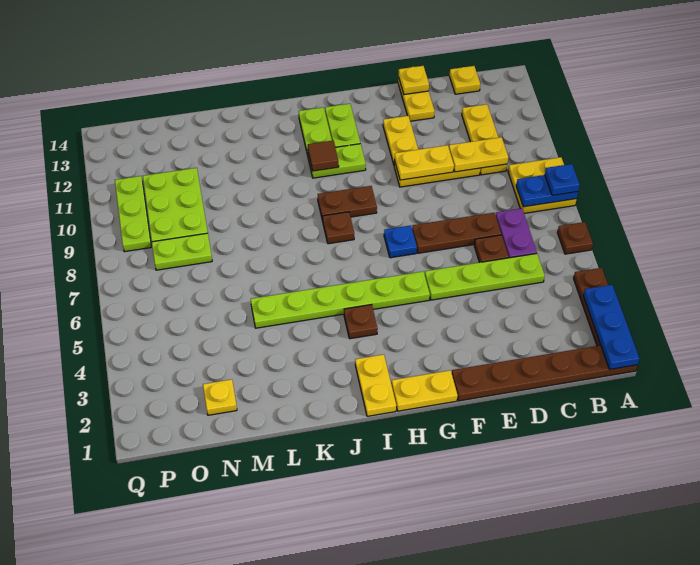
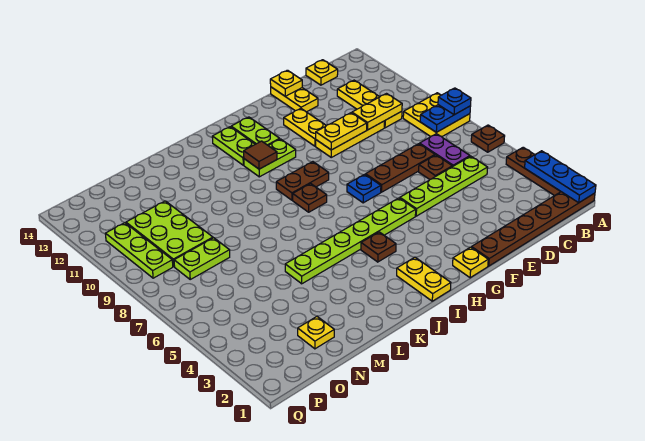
yellow plate G1:H1 level 1 -> yellow plate G1 level 1

